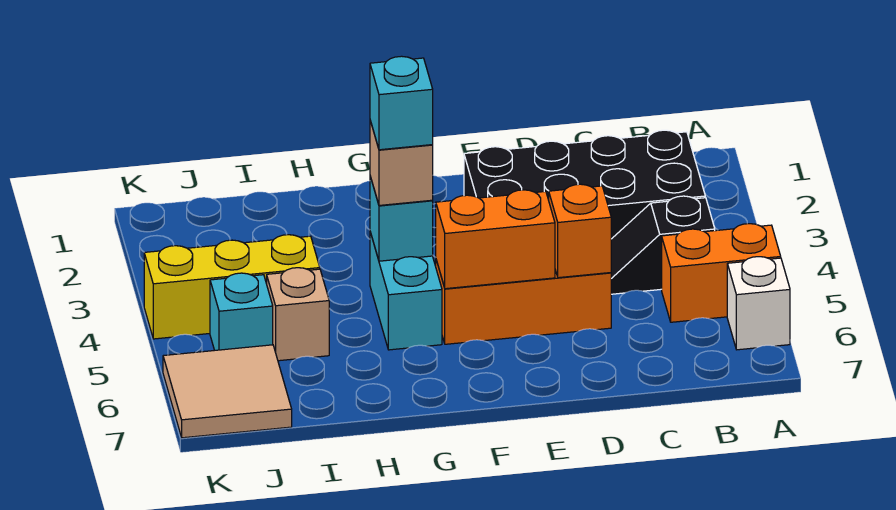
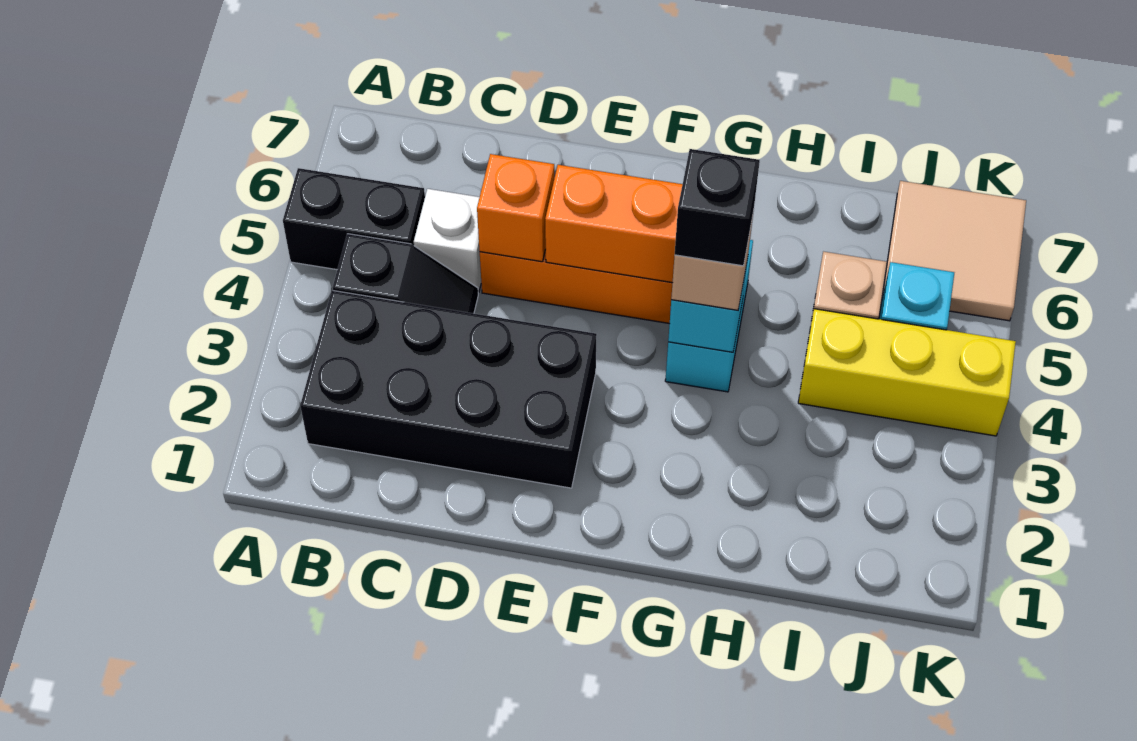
orange brick A5:B5 level 1 -> black brick A5:B5 level 1
white brick A6 level 1 -> white brick C5 level 1
cyan brick G4 level 4 -> black brick G4 level 4

